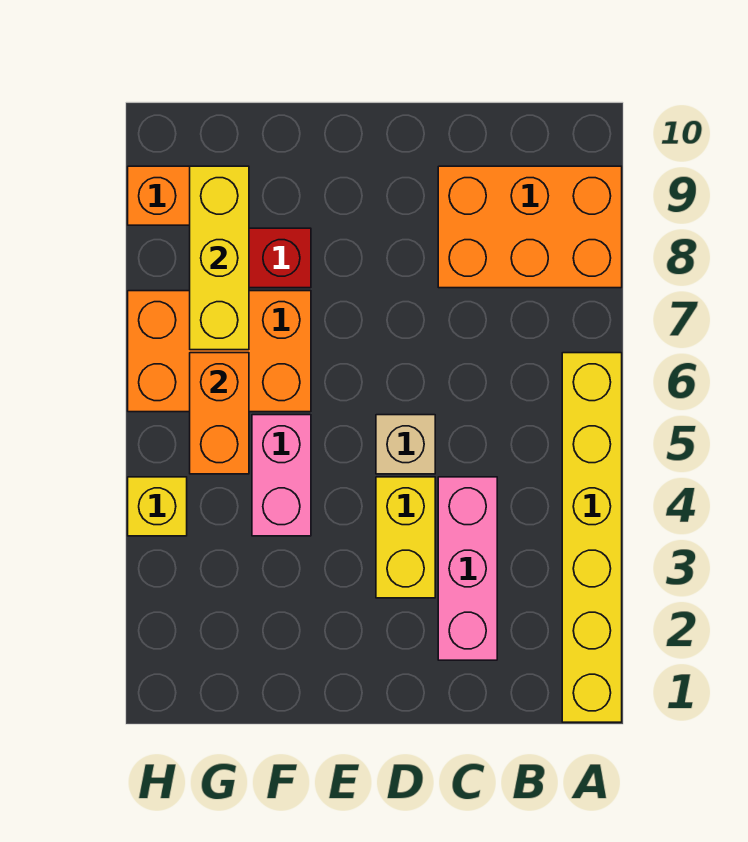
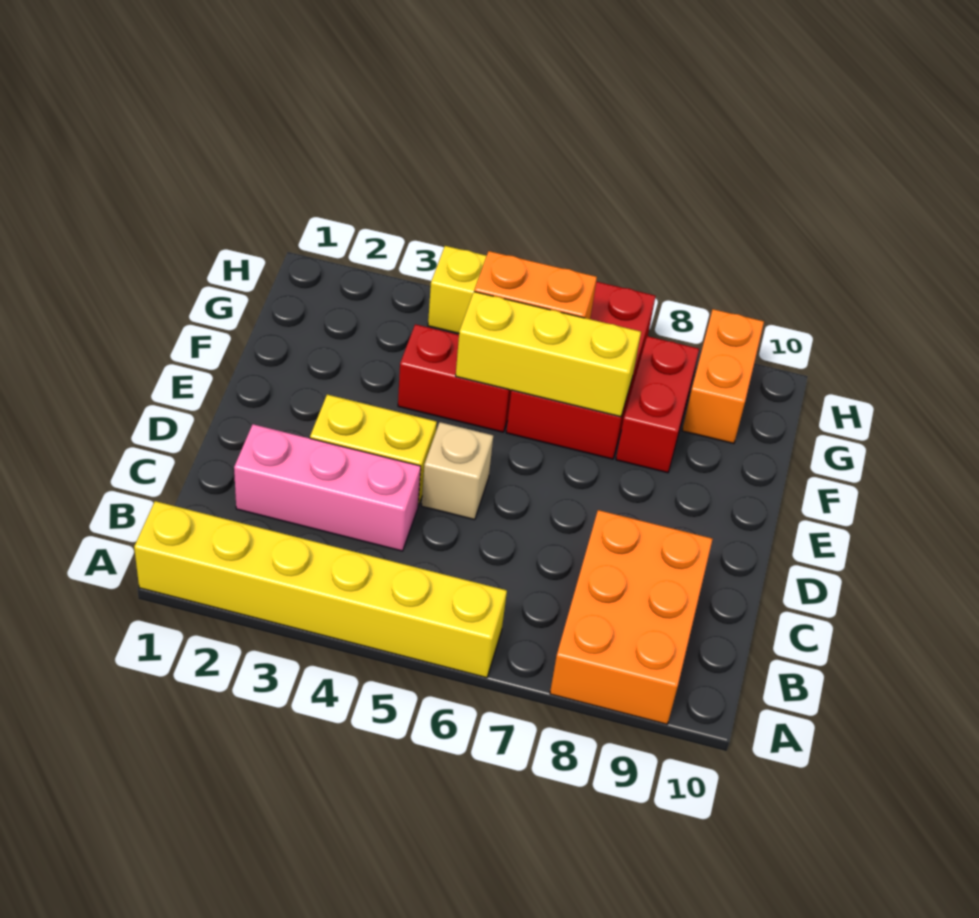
pink brick F4:F5 level 1 -> red brick F4:F5 level 1
orange brick F6:H7 level 1 -> red brick F6:H7 level 1
yellow brick G7:G9 level 2 -> yellow brick F5:F7 level 2

